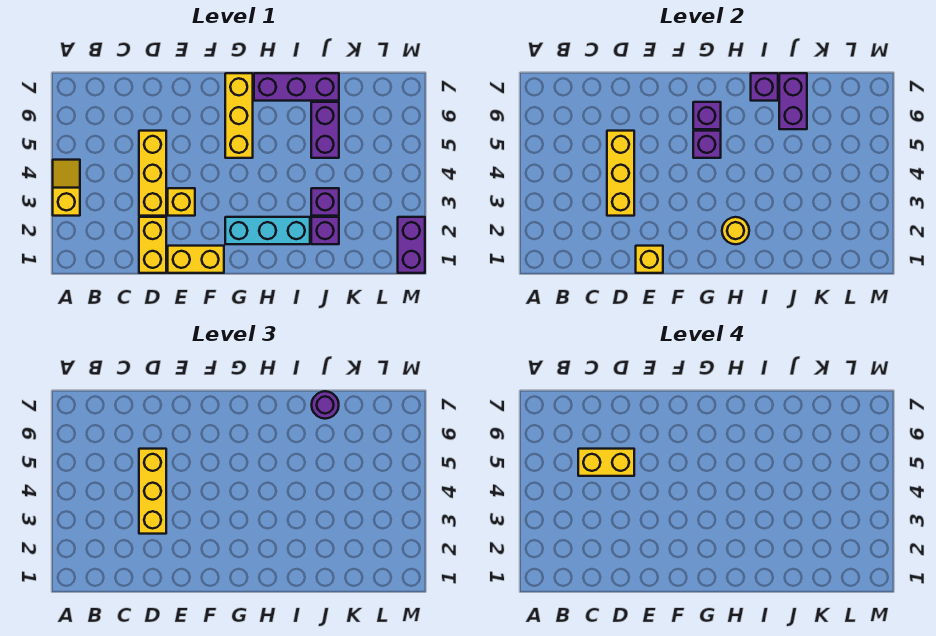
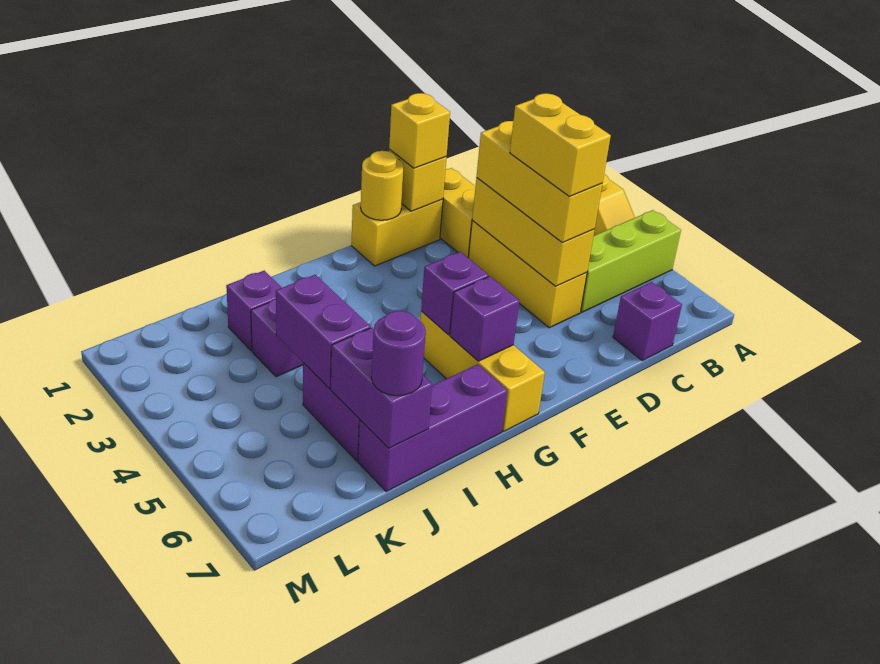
none -> lime brick A5:C5 level 1
yellow brick C5:D5 level 4 -> yellow brick D4:D5 level 4
yellow brick E3 level 1 -> yellow brick E1 level 3
cyan brick G2:I2 level 1 -> none
yellow round brick H2 level 2 -> yellow round brick F1 level 2
purple brick I7 level 2 -> purple brick C7 level 1
purple brick M1:M2 level 1 -> purple brick J4:J5 level 2

